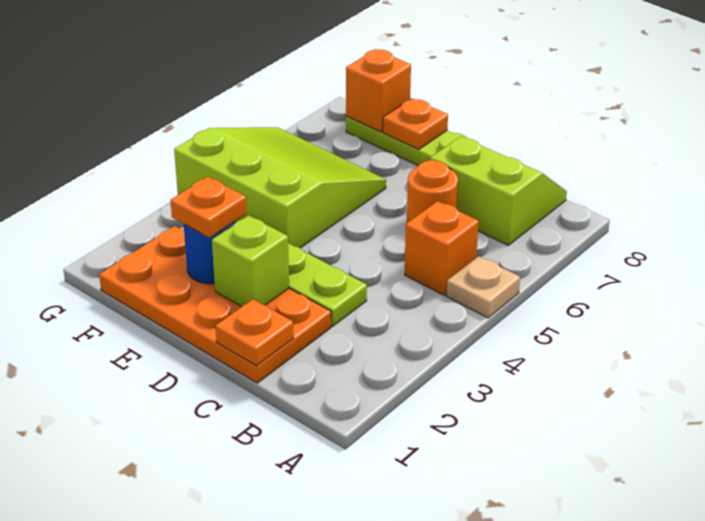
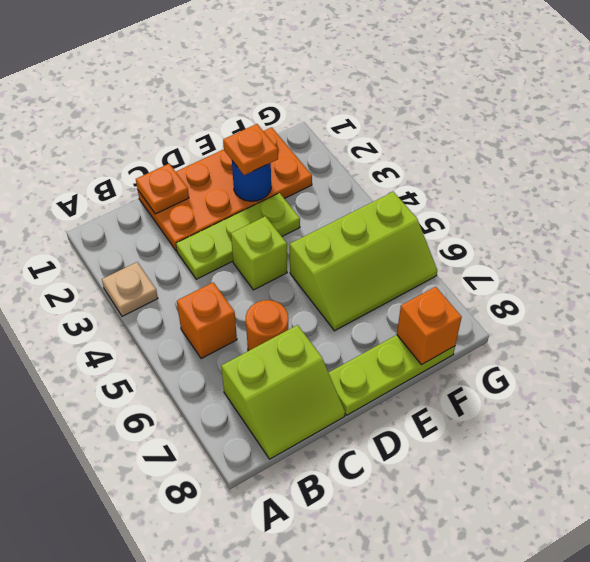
tan plate A5 level 1 -> tan plate A3 level 1
lime brick D2 level 2 -> lime brick D4 level 1
lime slope E4:G6 level 1 top 4 -> lime slope E5:G6 level 1 top 5
orange plate E8 level 2 -> none

